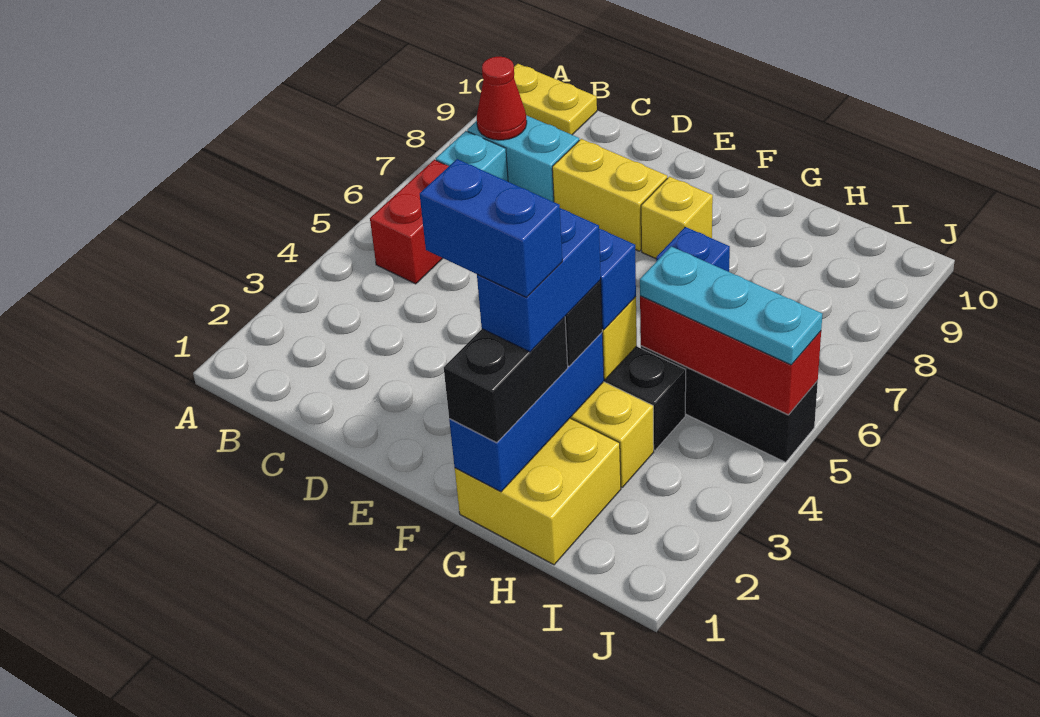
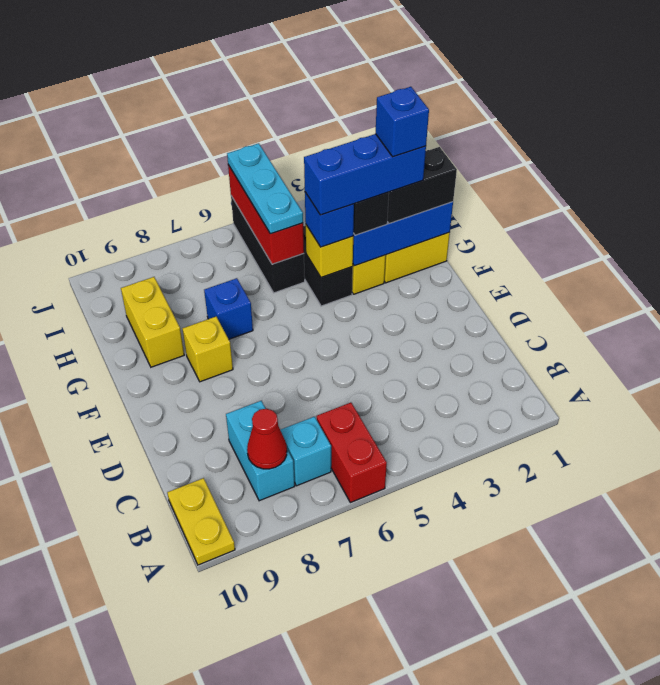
red brick B5:B6 level 1 -> red brick A6:B6 level 1
yellow brick D8:E8 level 1 -> yellow brick G9:H9 level 1
blue brick F2:G2 level 5 -> blue brick G2 level 5
blue brick G2:G3 level 4 -> blue brick G2:G4 level 4

